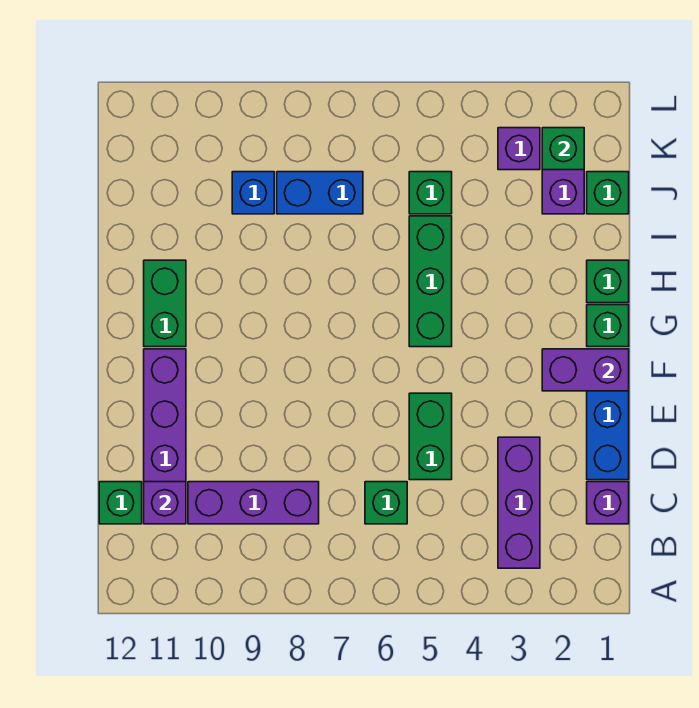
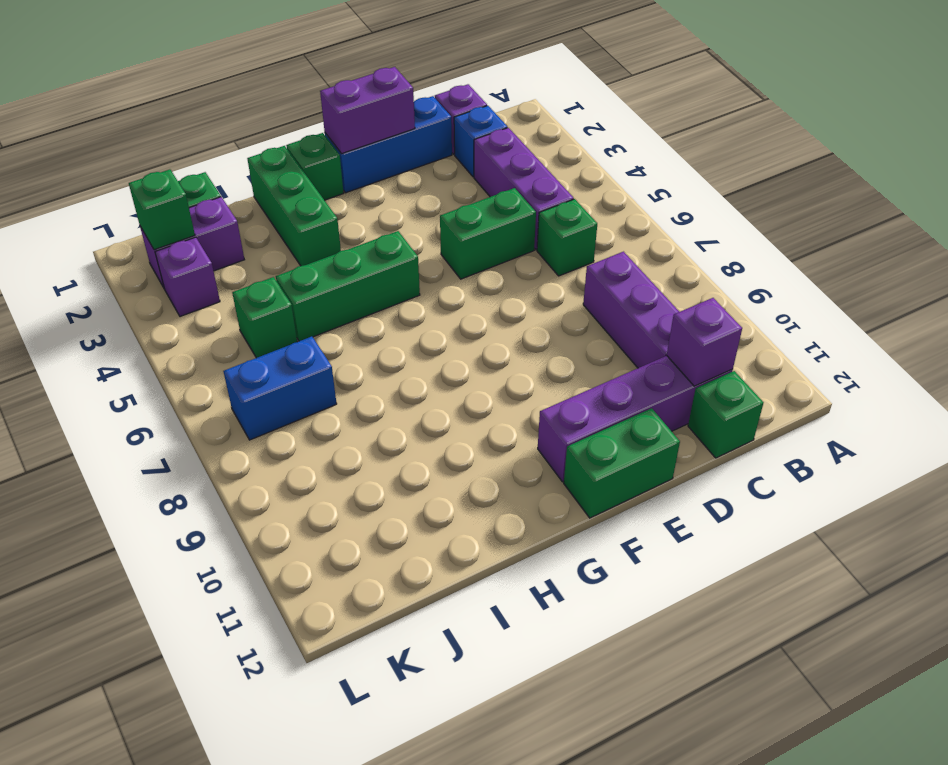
purple brick B3:D3 level 1 -> purple brick C3:C5 level 1
purple brick F1:F2 level 2 -> purple brick E1:F1 level 2
green brick G11:H11 level 1 -> green brick E12:F12 level 1
green brick H1 level 1 -> green brick H1:H3 level 1
blue brick J7:J8 level 1 -> blue brick J7:K7 level 1
blue brick J9 level 1 -> blue brick C2 level 1

